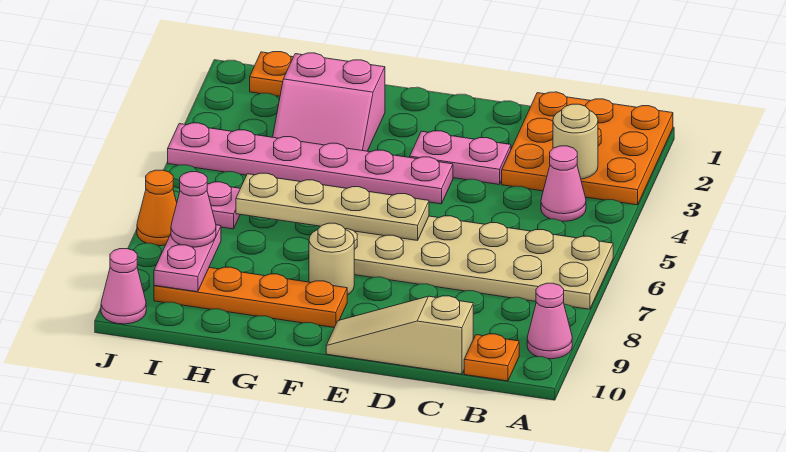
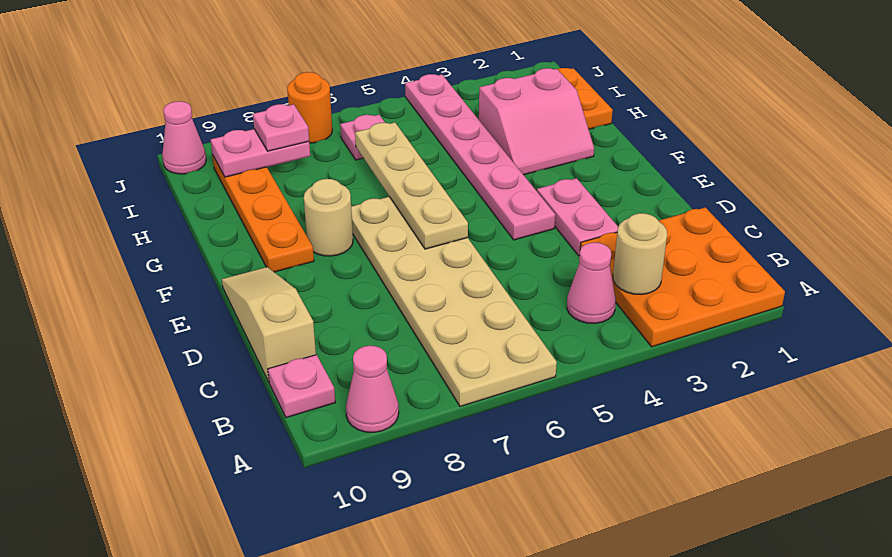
orange plate B10 level 1 -> pink plate B10 level 1
pink slope G2:H3 level 1 top 2 -> pink slope G2:H3 level 1 top H
pink cone I8 level 3 -> pink plate I8 level 3
orange cone J7 level 1 -> orange round brick J7 level 1

